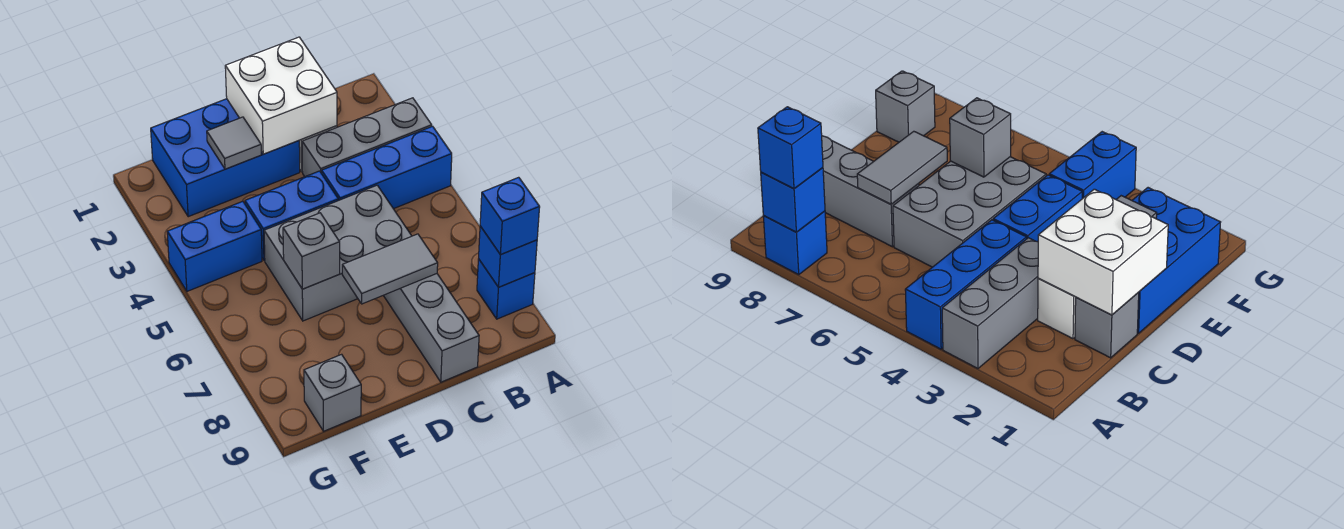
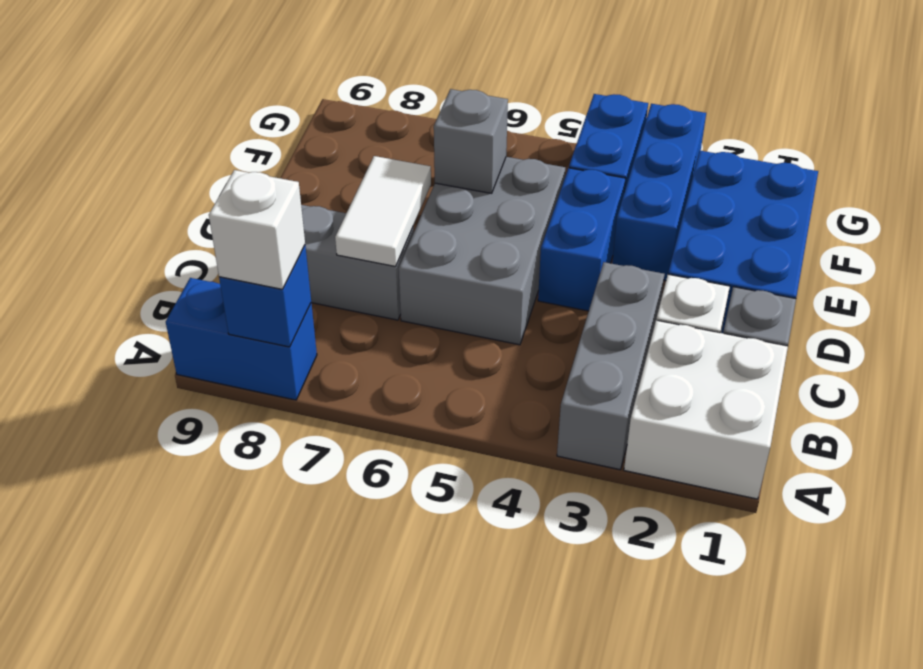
blue brick A4:C4 level 1 -> blue brick E3:G3 level 1
blue brick A8 level 1 -> blue brick A8:A9 level 1
blue brick A8 level 3 -> white brick A8 level 3
white brick C1:D2 level 2 -> white brick A1:B2 level 1
grey tile C7:D7 level 2 -> white tile C7:D7 level 2
grey tile E2 level 2 -> none
grey brick F9 level 1 -> none

